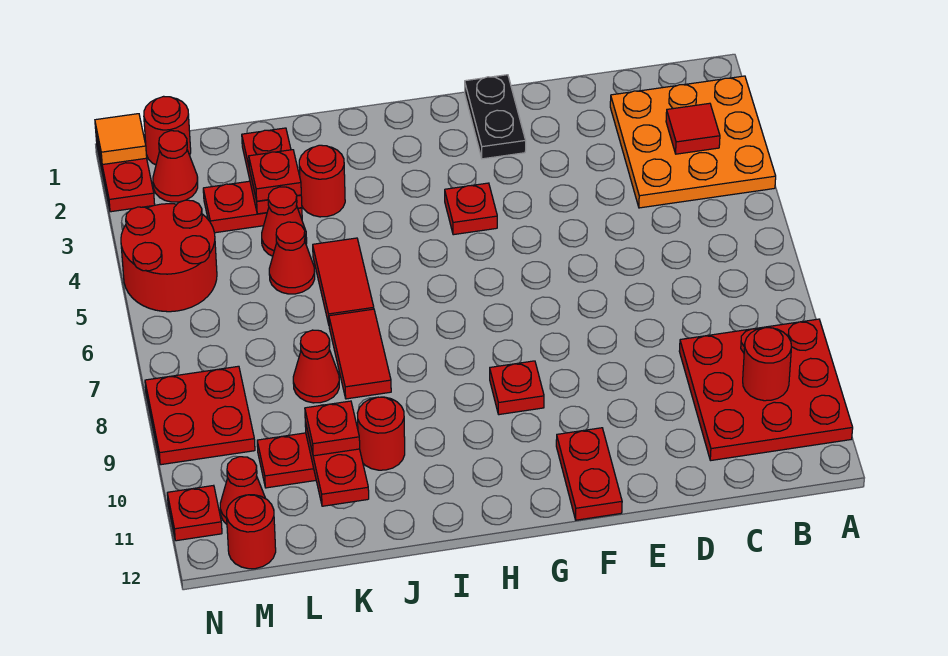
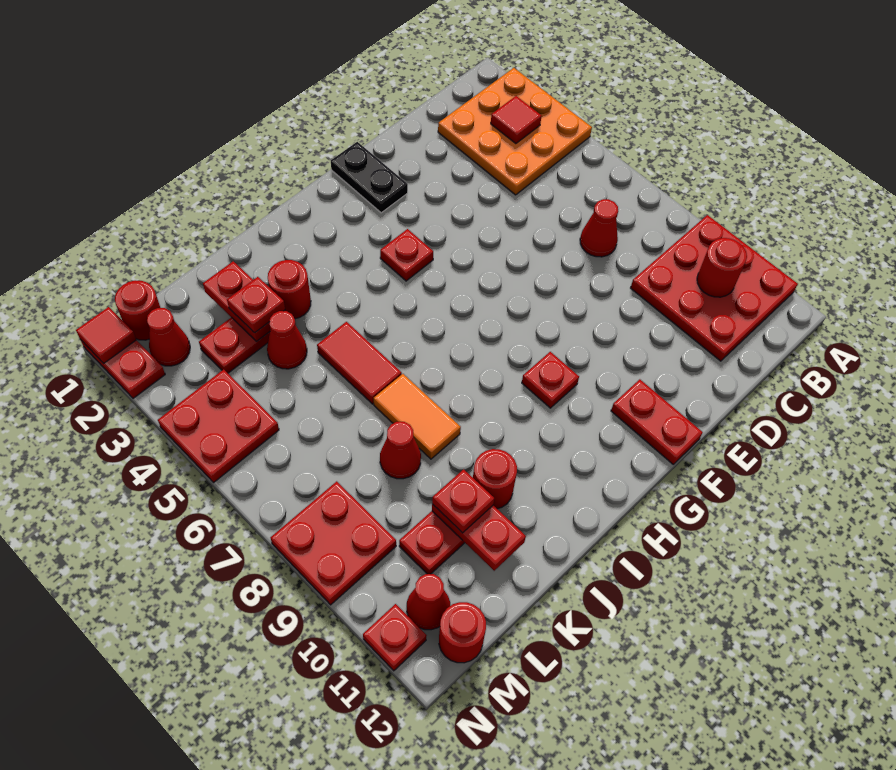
red tile J7:J8 level 1 -> orange tile J7:J8 level 1
red cone K5 level 1 -> red cone C7 level 1
red round brick M4:N5 level 1 -> red plate M4:N5 level 1
orange tile N1 level 2 -> red tile N1 level 2

